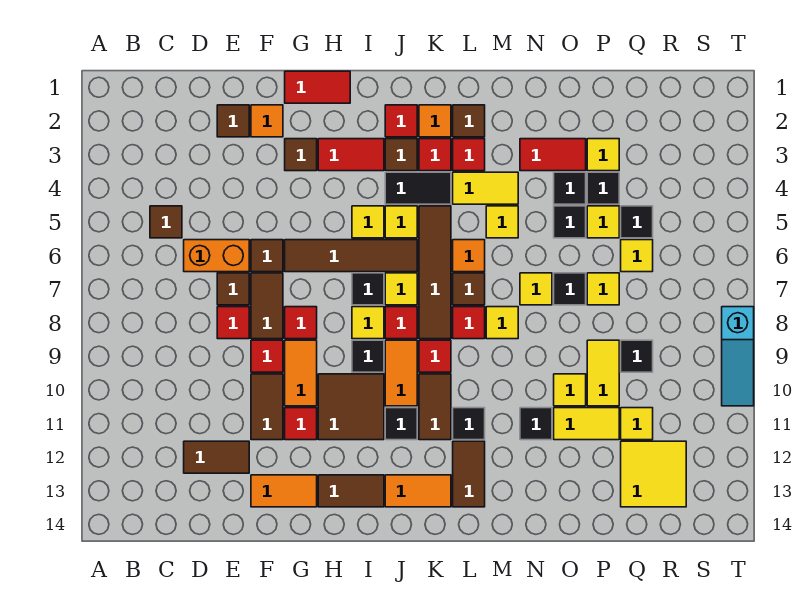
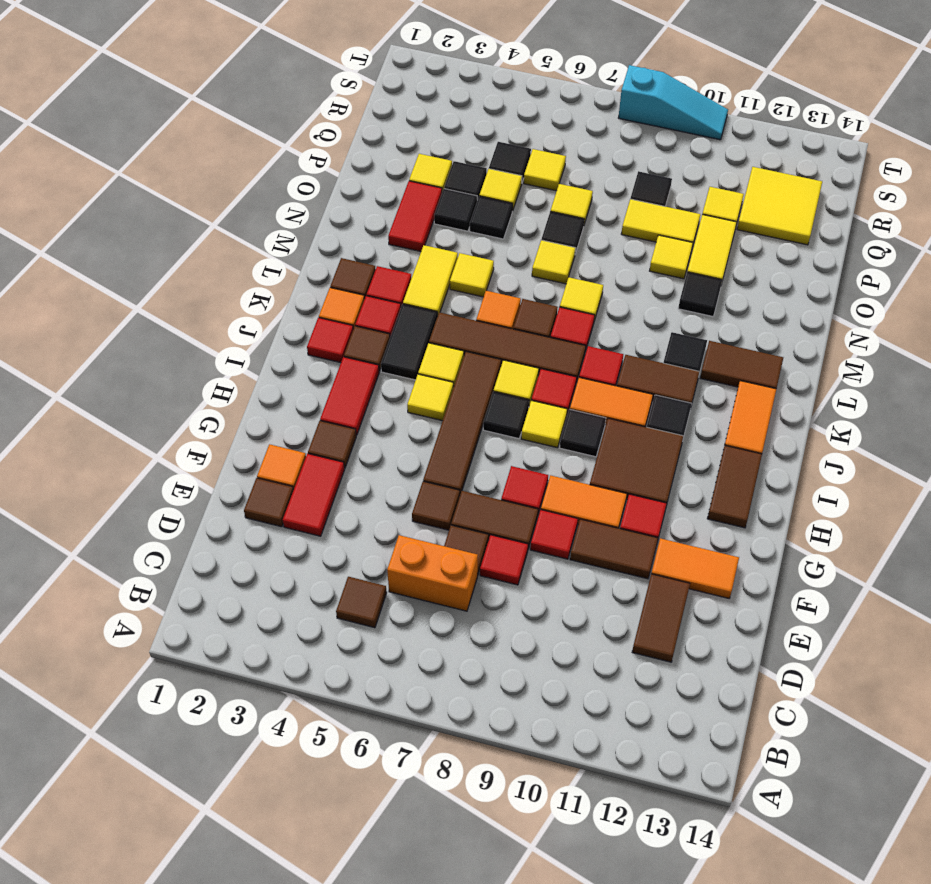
orange brick D6:E6 level 1 -> orange brick D6:D7 level 1
orange tile F13:G13 level 1 -> orange tile F12:F13 level 1
red tile G1:H1 level 1 -> red tile E3:F3 level 1

